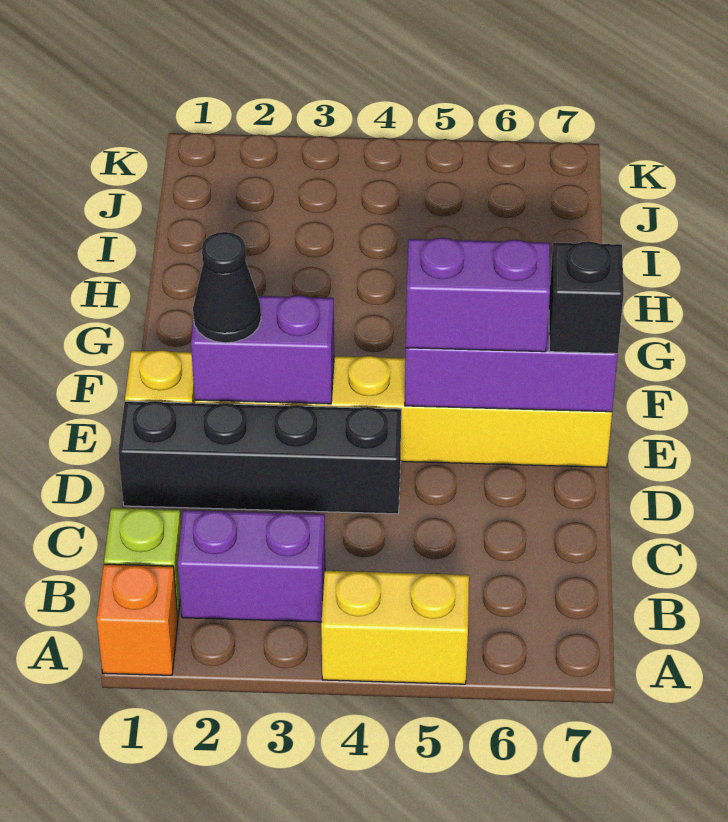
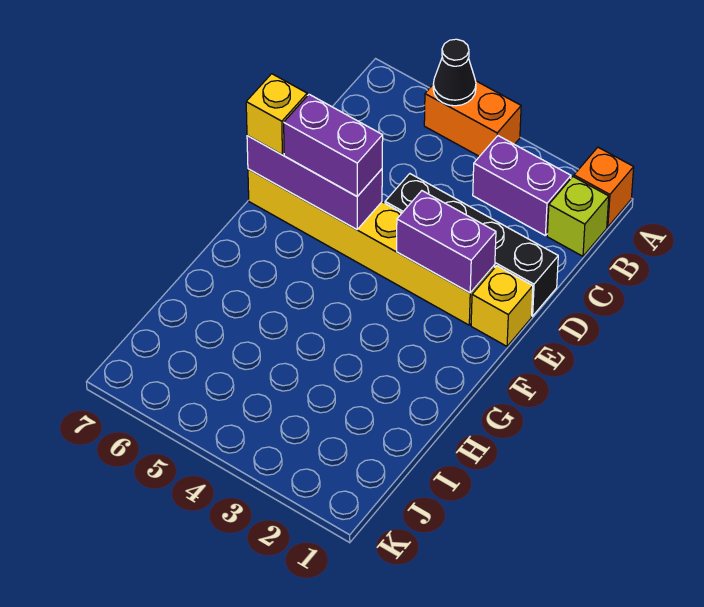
yellow brick A4:A5 level 1 -> orange brick A4:A5 level 1
black cone E2 level 3 -> black cone A5 level 2
black brick E7 level 3 -> yellow brick E7 level 3

